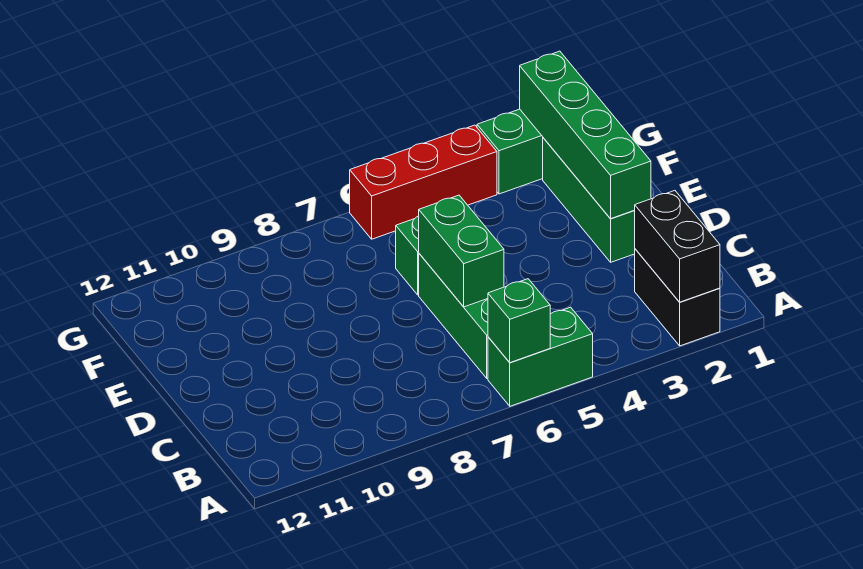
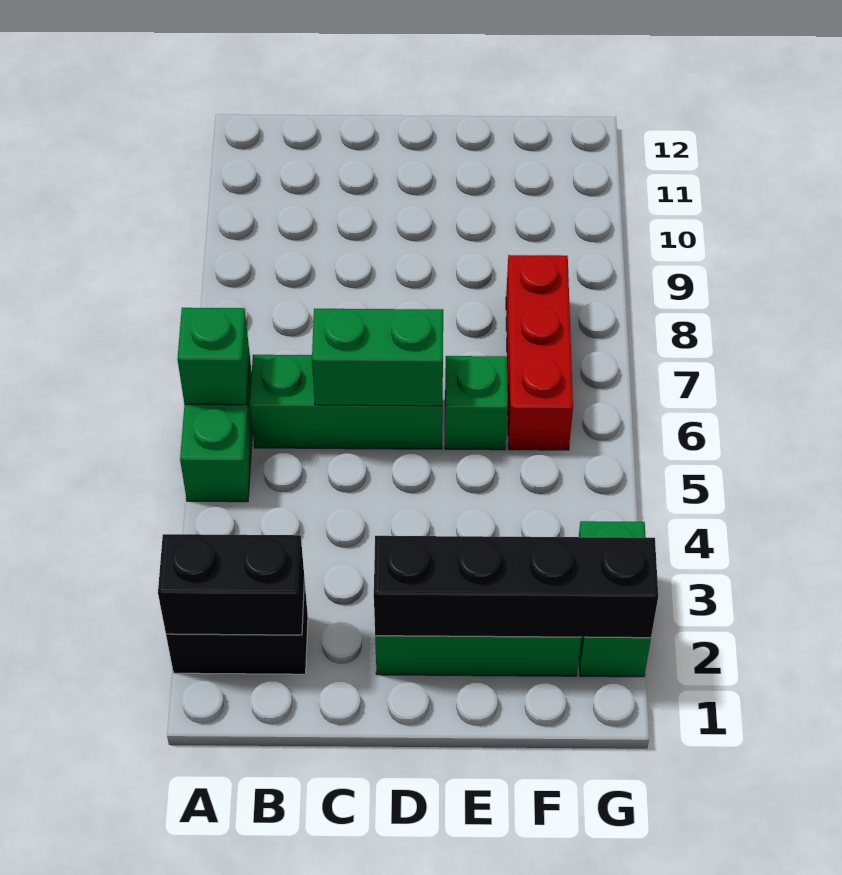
green brick D2:G2 level 2 -> black brick D2:G2 level 2
red brick G4:G6 level 1 -> red brick F6:F8 level 1

